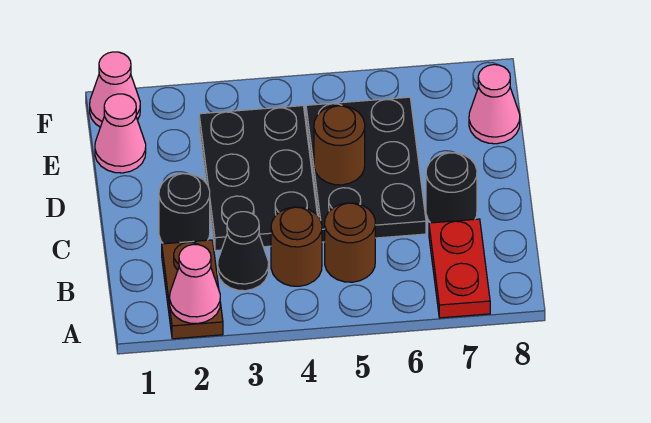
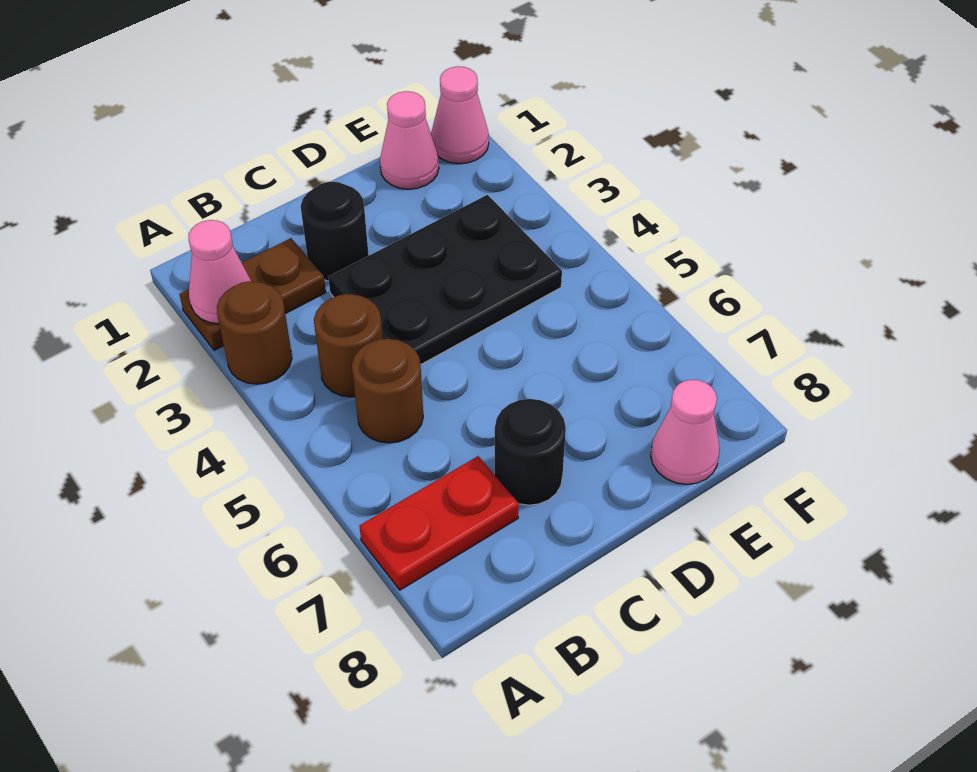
black cone B3 level 1 -> none
black plate C5:E6 level 1 -> none
brown round brick D5 level 2 -> brown round brick A3 level 1

